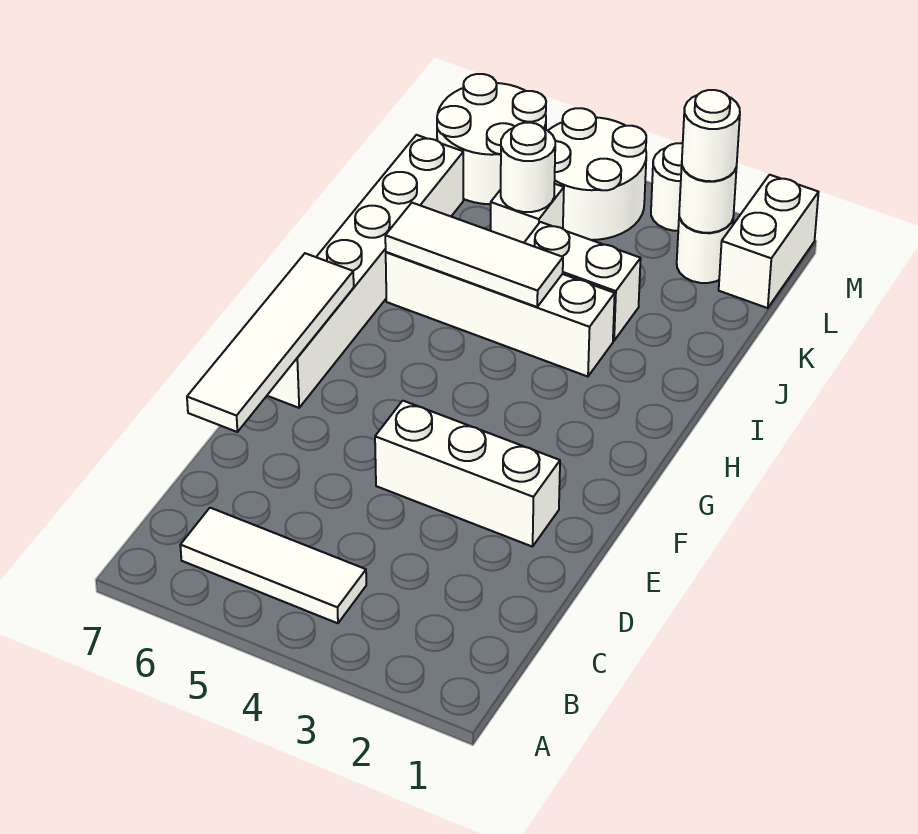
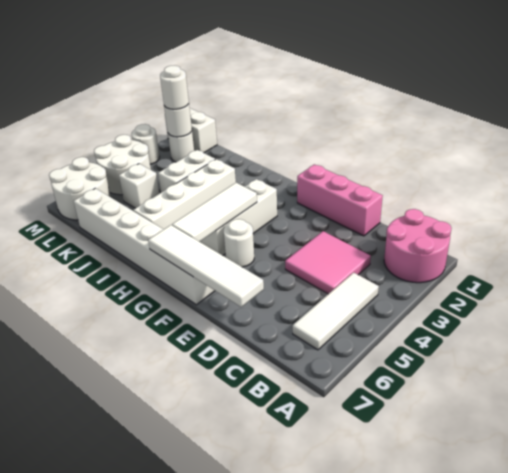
none -> pink round brick A1:B2 level 1
none -> pink tile C3:D4 level 1
none -> pink brick D1:F1 level 1
white brick E2:E4 level 1 -> white brick G3:G5 level 1
white tile I4:I6 level 2 -> white tile G4:G6 level 2
white round brick K5 level 2 -> white round brick F5 level 1

